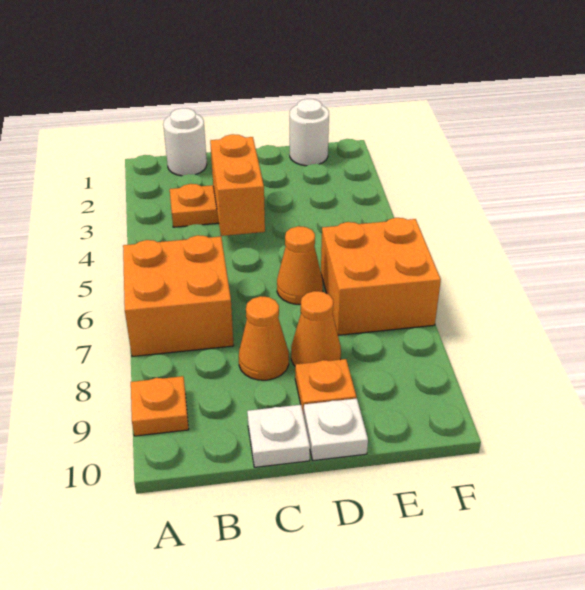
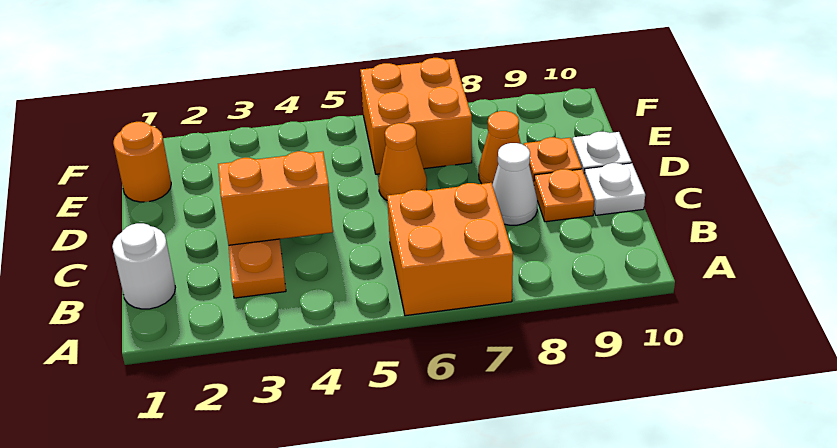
orange plate A9 level 1 -> orange plate C9 level 1
orange cone C8 level 1 -> white cone C8 level 1
white round brick E1 level 1 -> orange round brick E1 level 1

